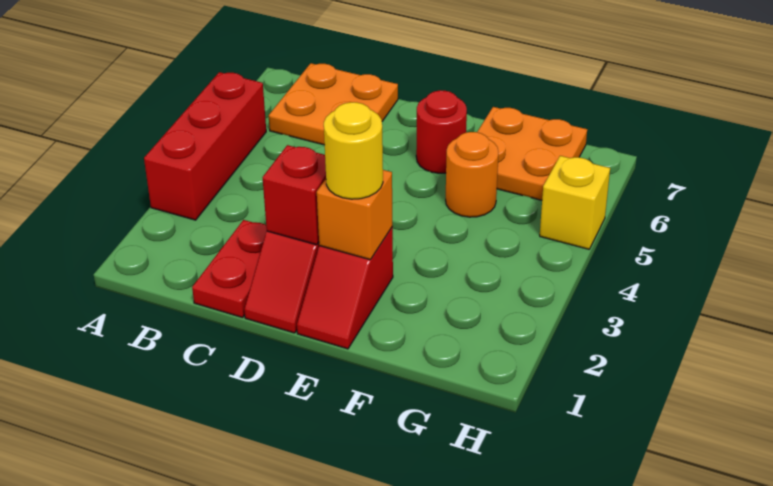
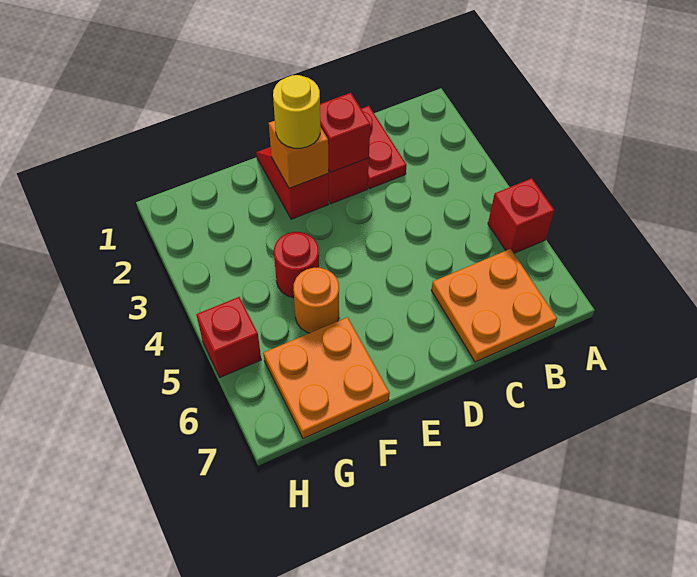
red brick A3:A5 level 1 -> red brick A5 level 1
red round brick E6 level 1 -> red round brick F4 level 1
yellow brick H5 level 1 -> red brick H5 level 1

